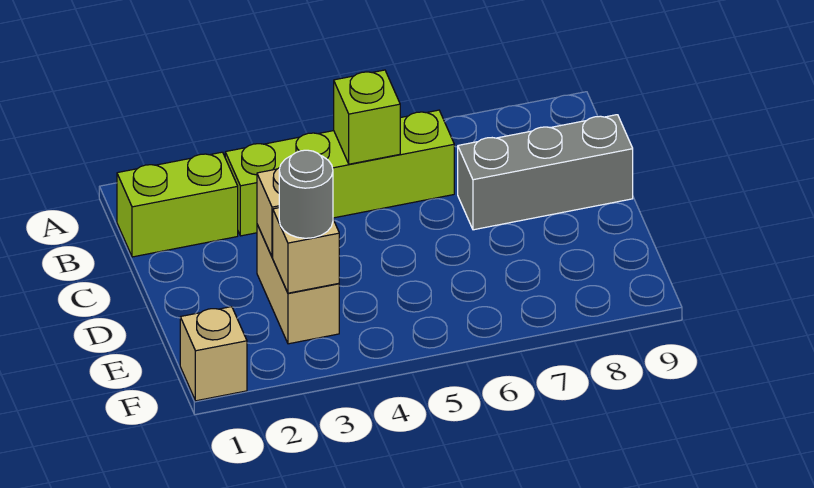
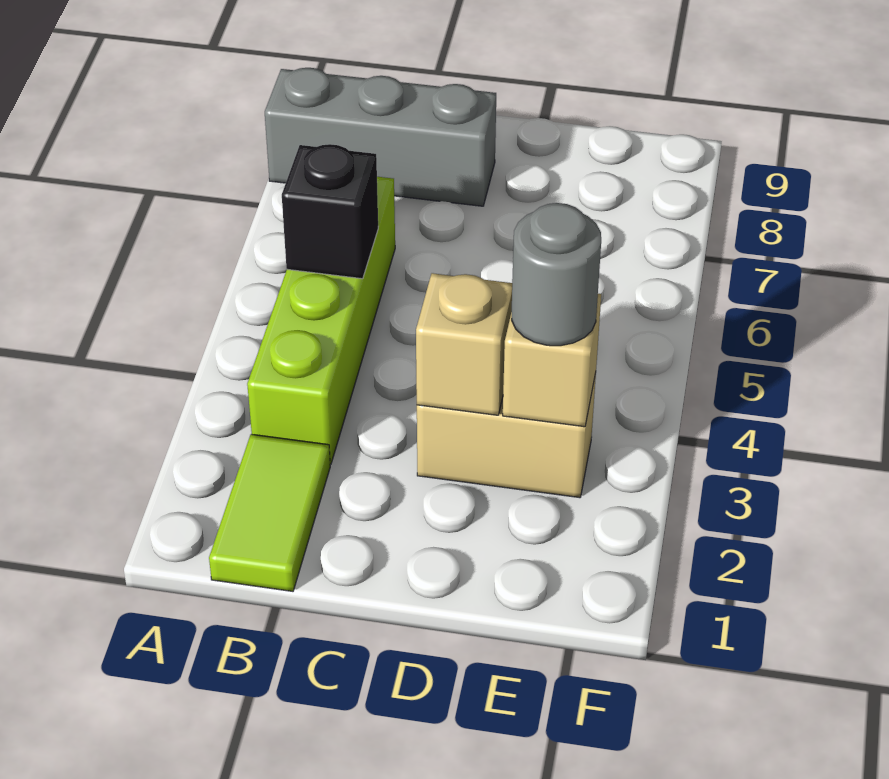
lime brick B1:B2 level 1 -> lime tile B1:B2 level 1
lime brick B5 level 2 -> black brick B5 level 2
grey brick C7:C9 level 1 -> grey brick A8:C8 level 1
tan brick F1 level 1 -> none

